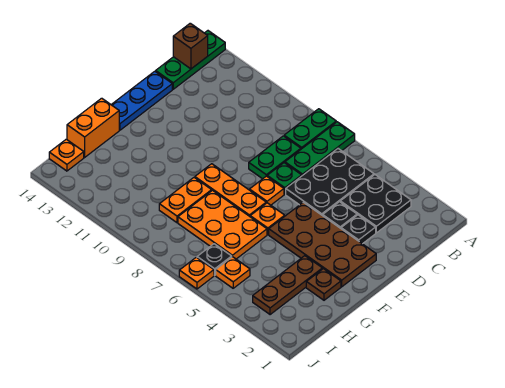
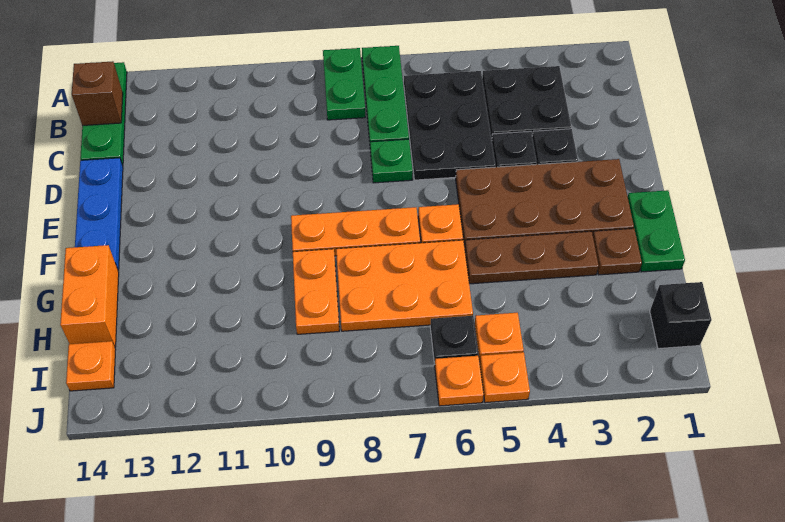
green plate C8:D8 level 1 -> green plate F1:G1 level 1
orange plate E7 level 1 -> orange plate J5 level 1
brown plate G3:I3 level 1 -> brown plate G3:G5 level 1
none -> black brick I1 level 1

